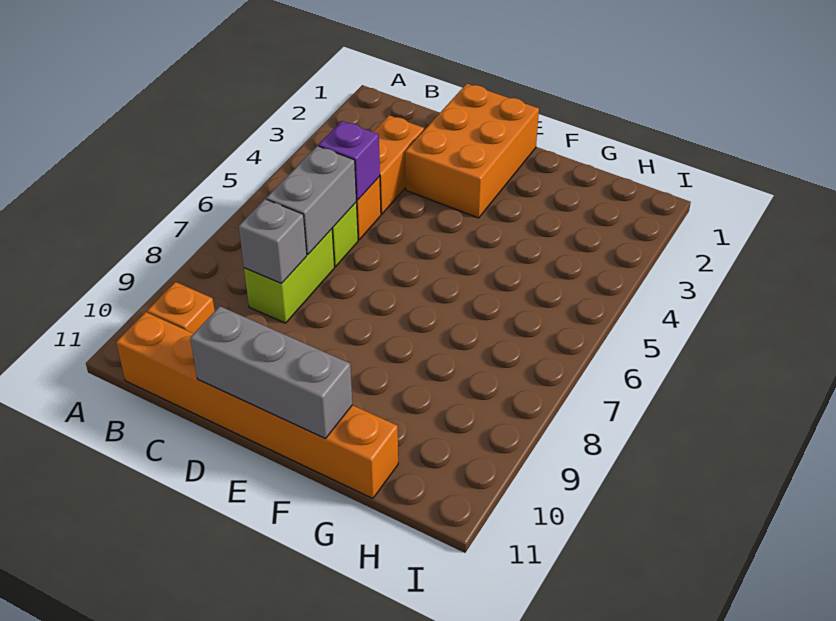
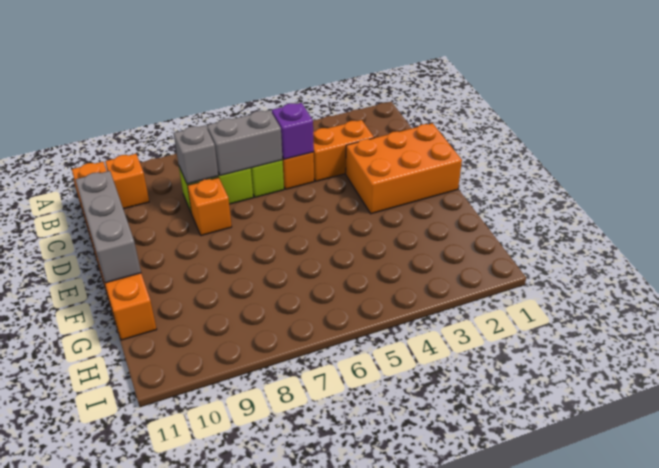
none -> orange brick D8 level 1

